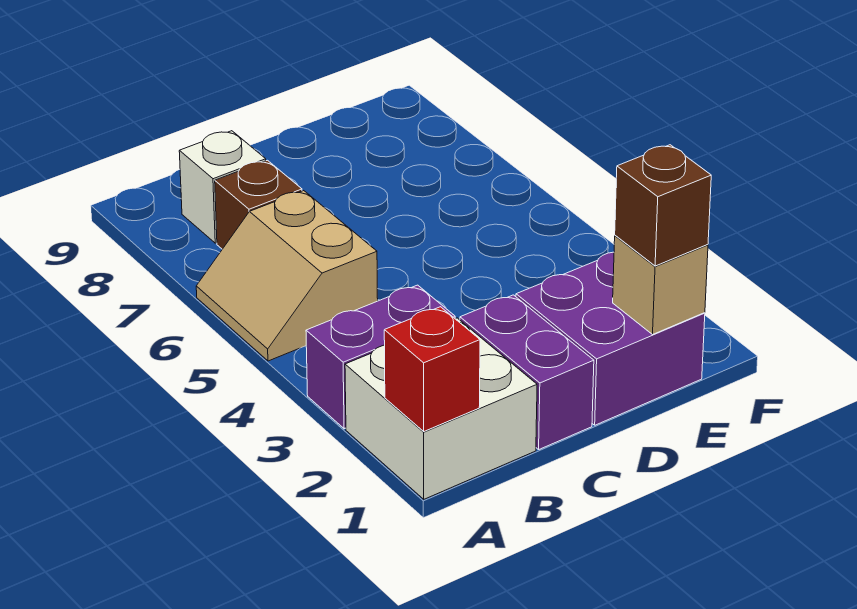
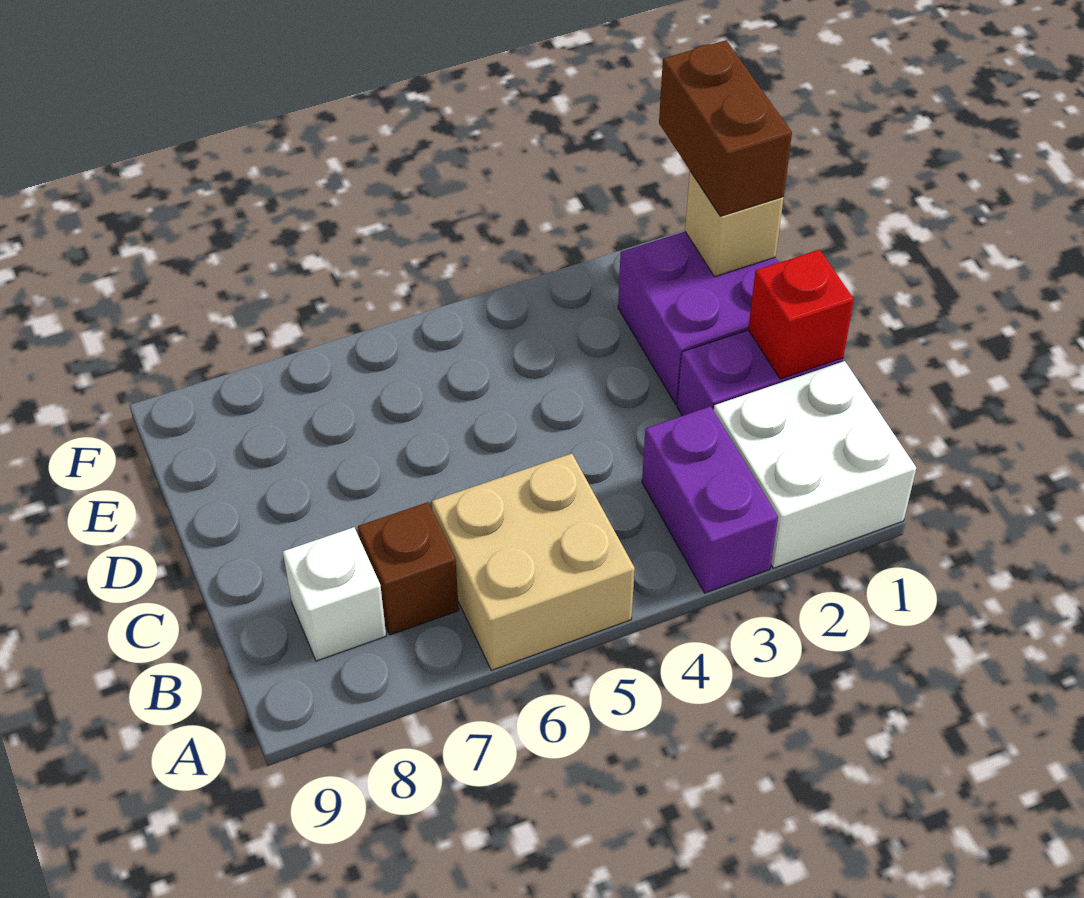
red brick A1 level 2 -> red brick C1 level 2
tan slope A5:B6 level 1 top B -> tan brick A5:B6 level 1
brown brick E1 level 3 -> brown brick E1:F1 level 3

